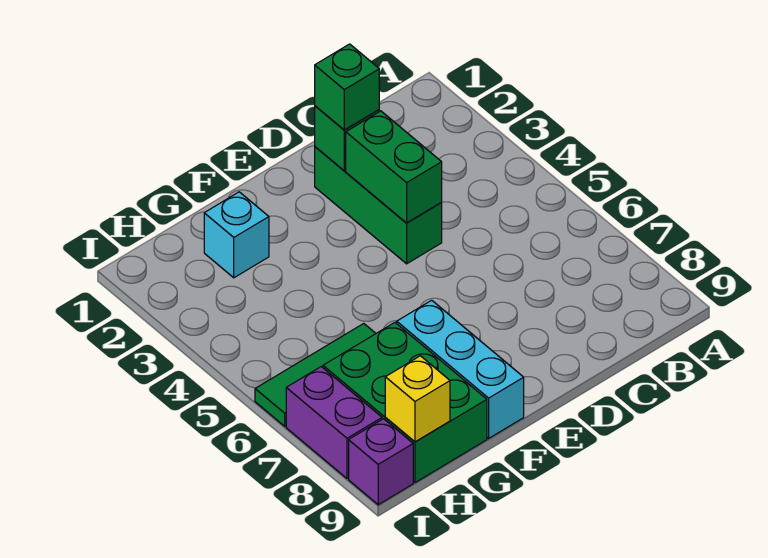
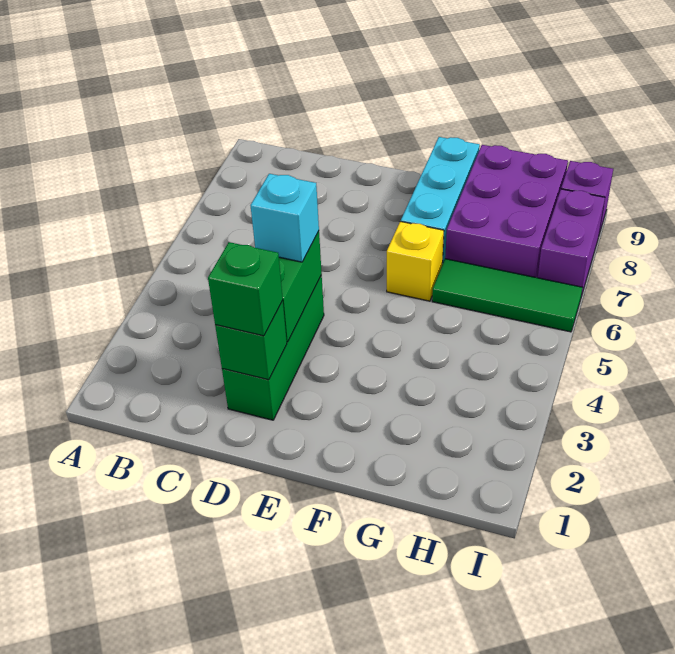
cyan brick G2 level 1 -> cyan brick D4 level 3
green brick G7:H9 level 1 -> purple brick G7:H9 level 1
yellow brick H9 level 2 -> yellow brick F6 level 1

